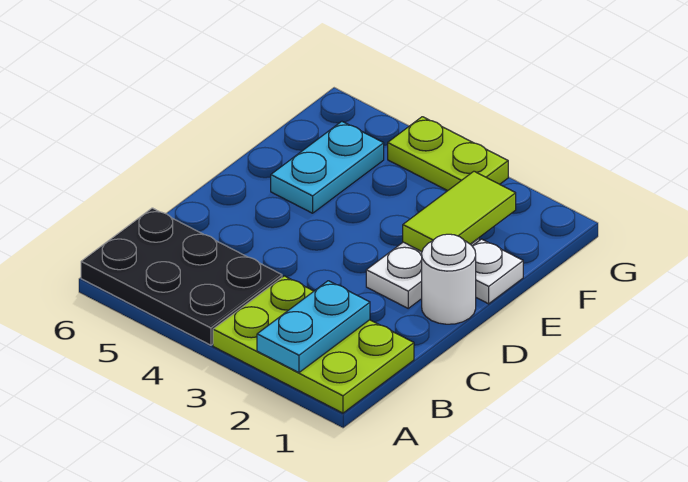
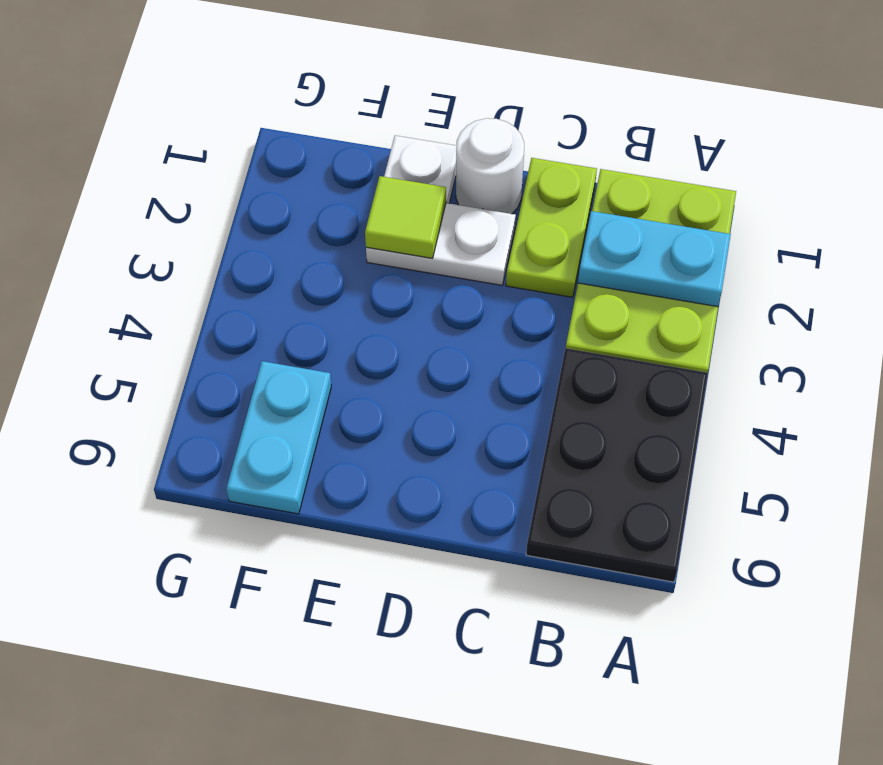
lime tile E2:F2 level 2 -> lime tile E2 level 2
cyan plate E5:F5 level 1 -> cyan plate F5:F6 level 1
lime plate G3:G4 level 1 -> lime plate C1:C2 level 1

